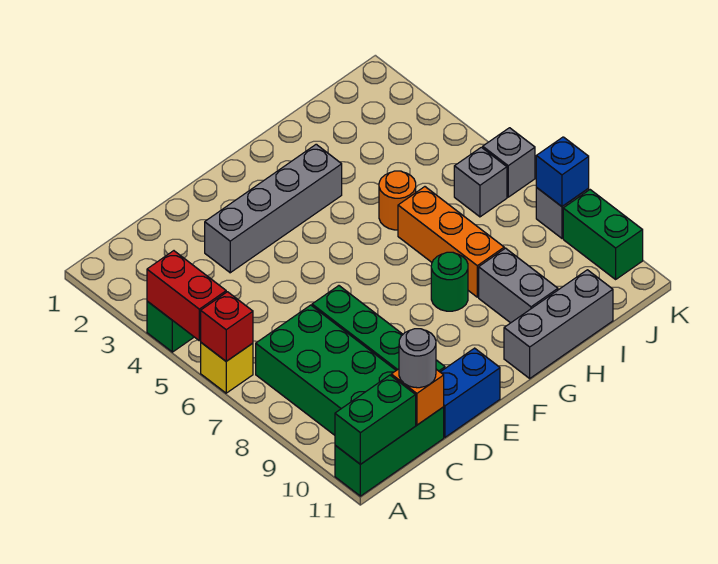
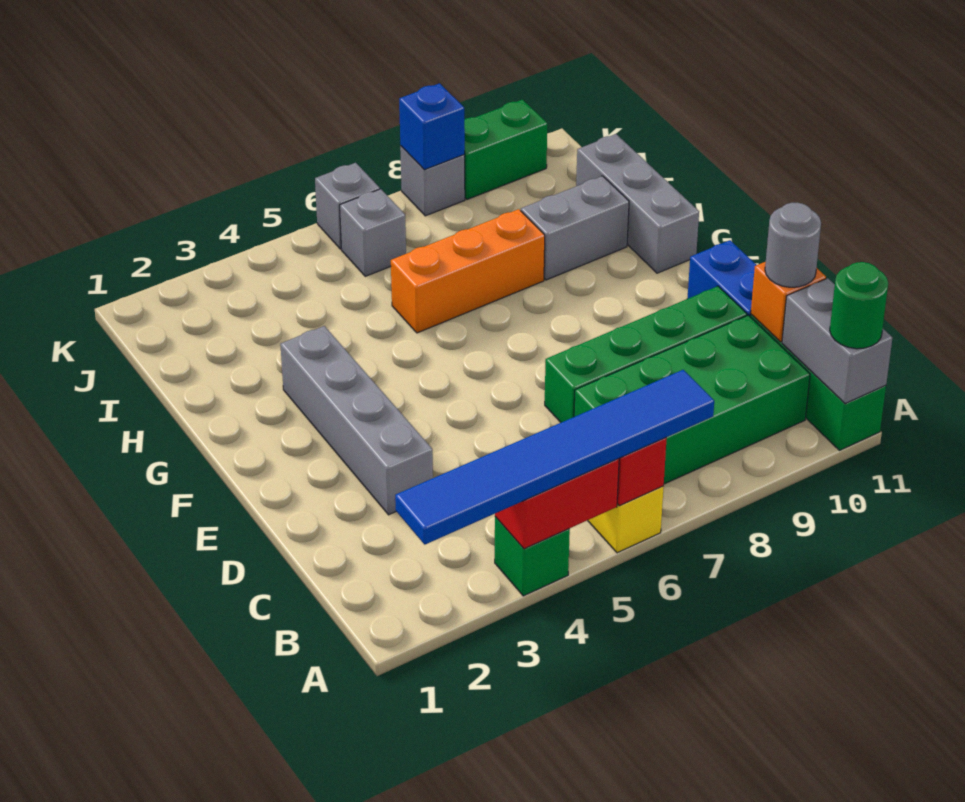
none -> blue tile A2:A7 level 3
green brick A11:B11 level 2 -> grey brick A11:B11 level 2
green round brick G8 level 1 -> green round brick A11 level 3
orange round brick H5 level 1 -> none

